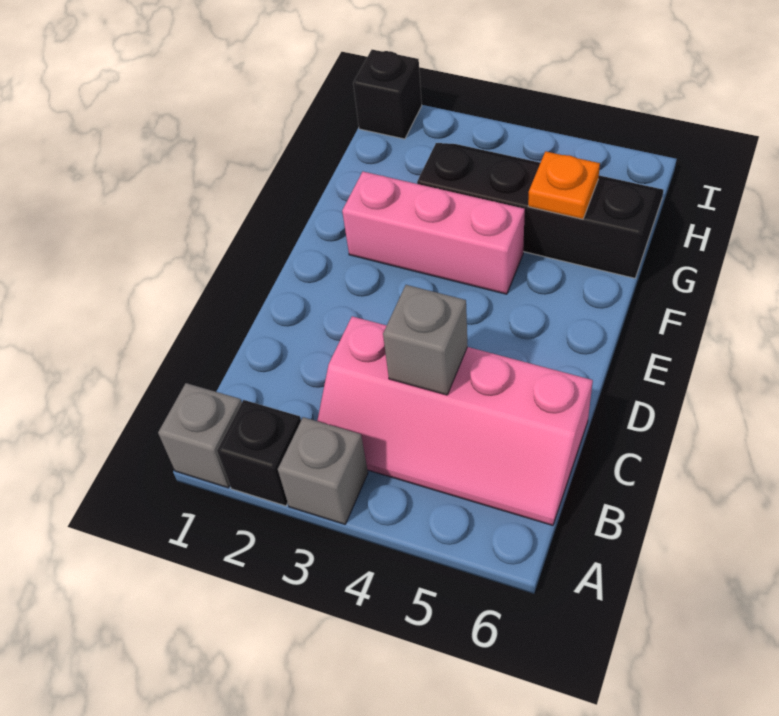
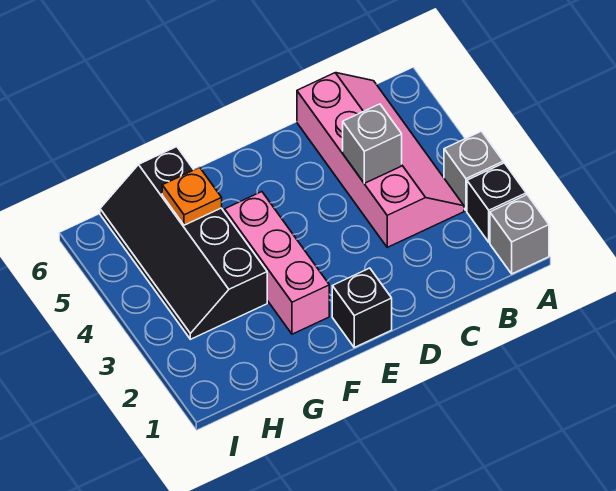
black brick I1 level 1 -> black brick E1 level 1

